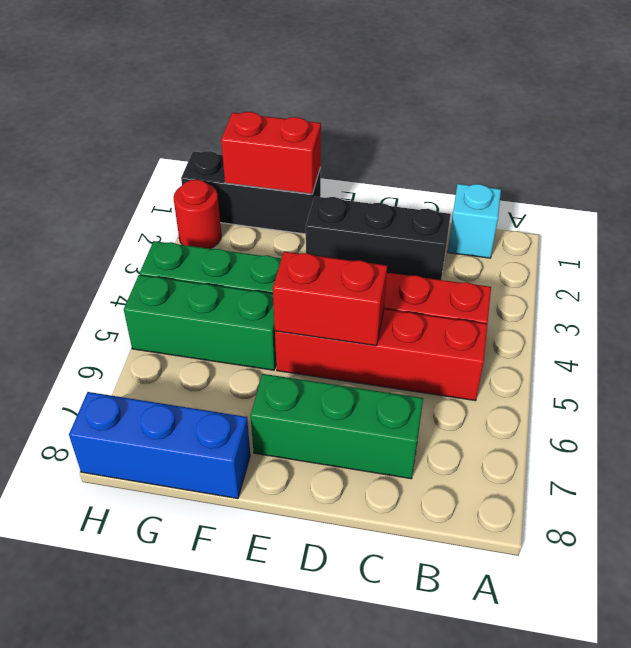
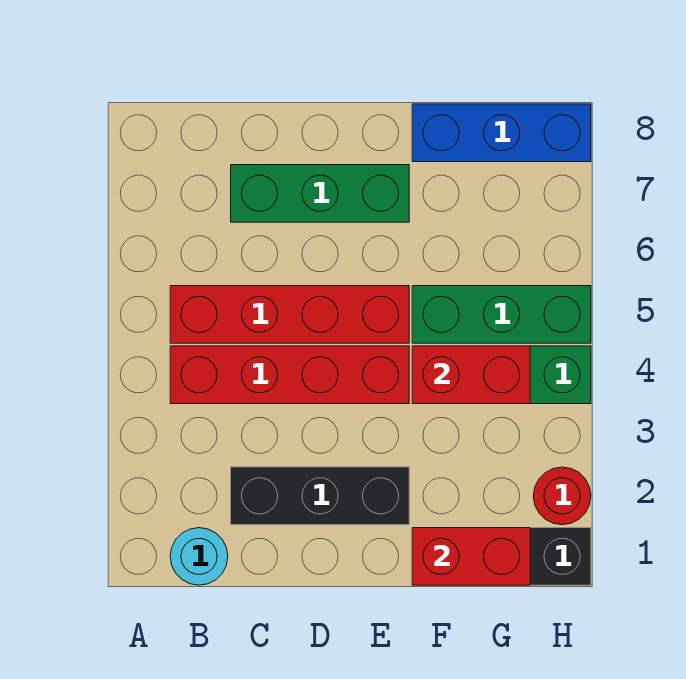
cyan brick B1 level 1 -> cyan round brick B1 level 1
red brick D5:E5 level 2 -> red brick F4:G4 level 2

